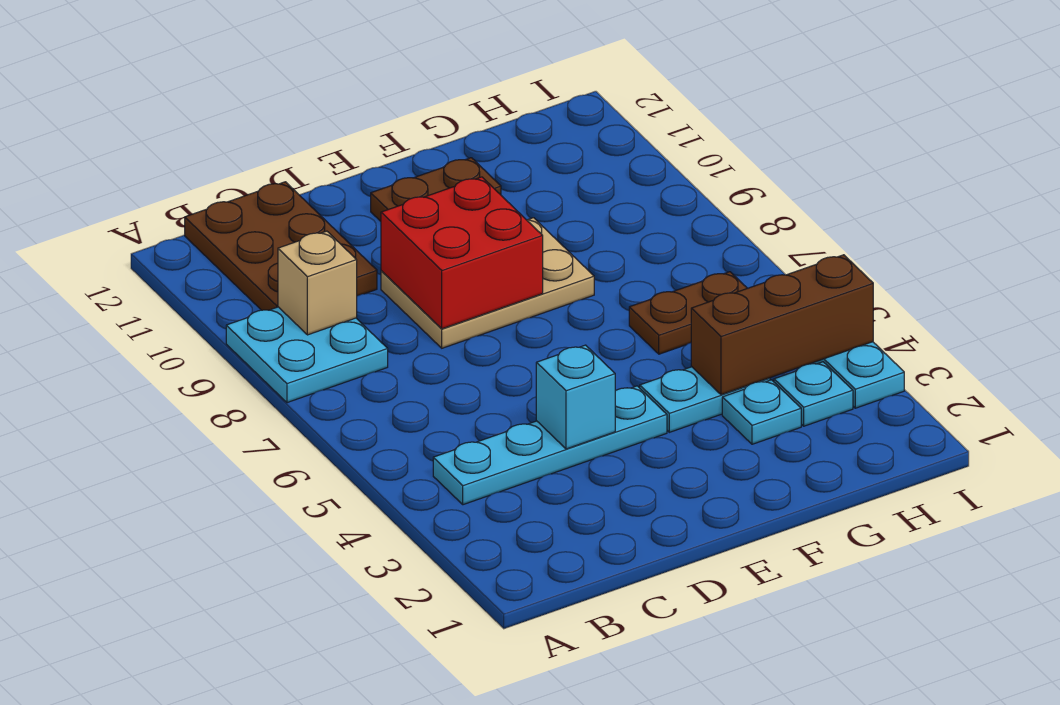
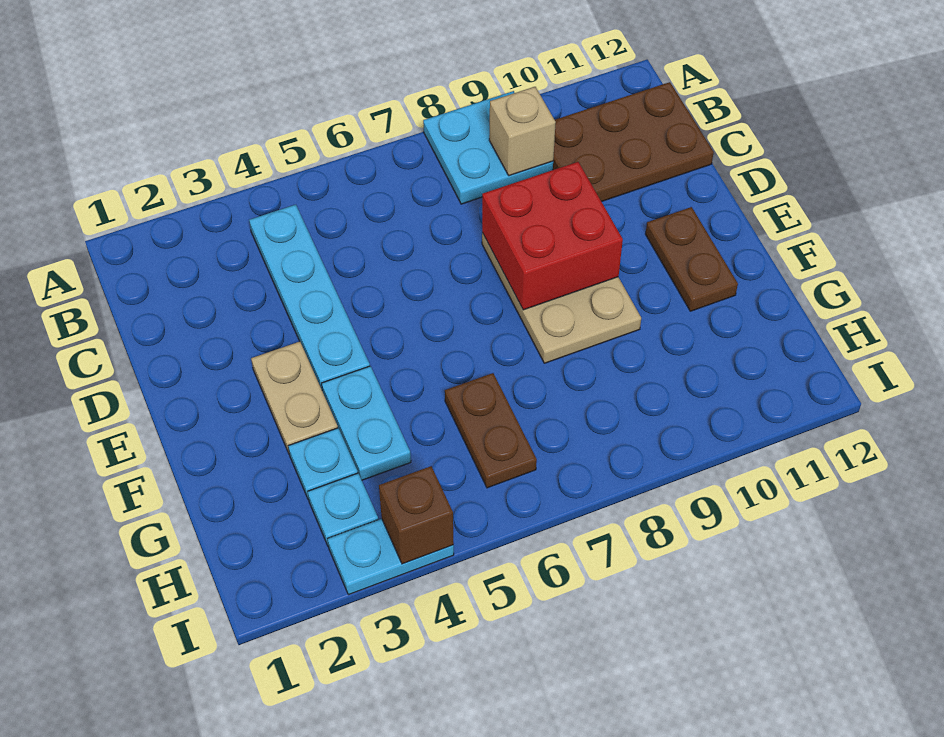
cyan brick D4 level 2 -> none
none -> tan plate E3:F3 level 1
brown brick G4:I4 level 2 -> brown brick I4 level 2

